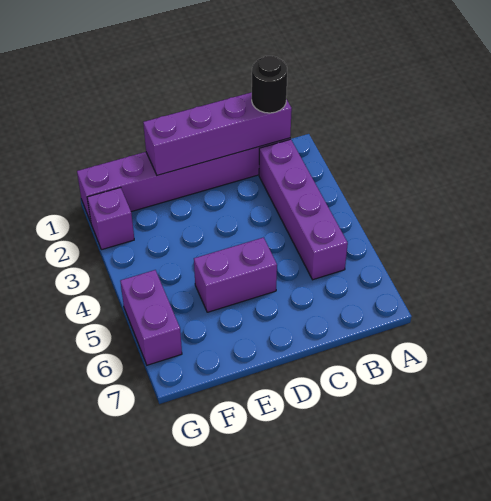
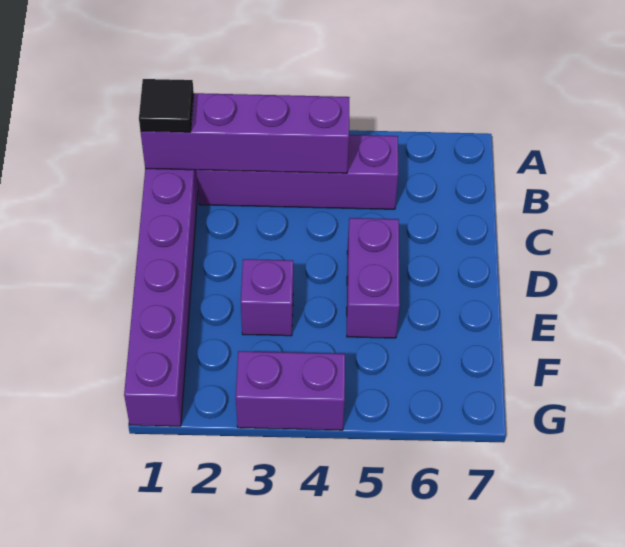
purple brick B1:E1 level 2 -> purple brick B1:B4 level 2
black round brick B1 level 3 -> black tile B1 level 3
purple brick G2 level 1 -> purple brick E3 level 1
purple brick G5:G6 level 1 -> purple brick G3:G4 level 1

